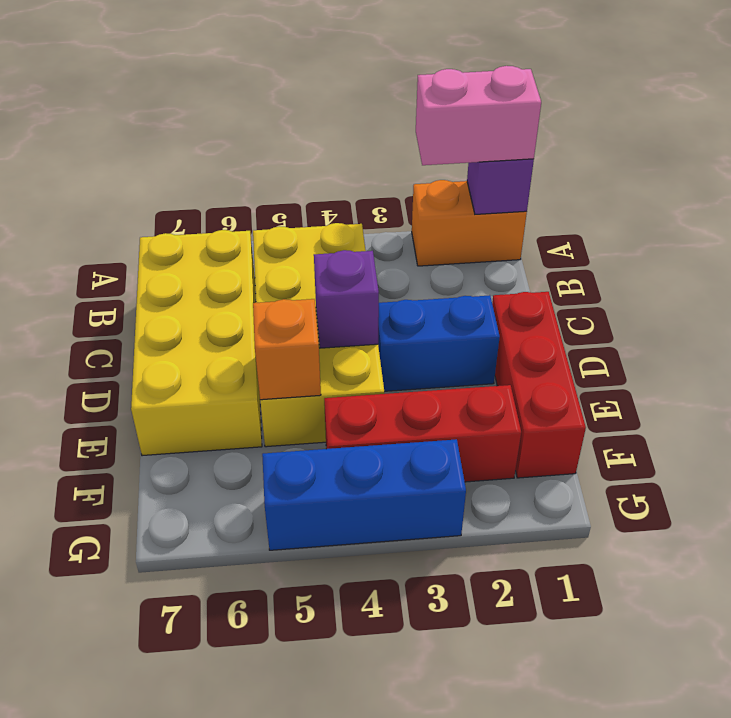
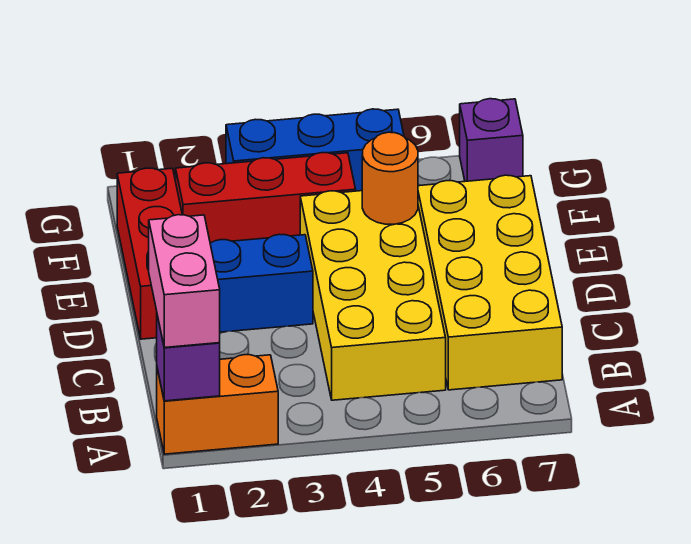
pink brick A1:A2 level 3 -> pink brick A1:B1 level 3
purple brick D4 level 2 -> purple brick G7 level 1
orange brick E5 level 2 -> orange round brick E5 level 2

